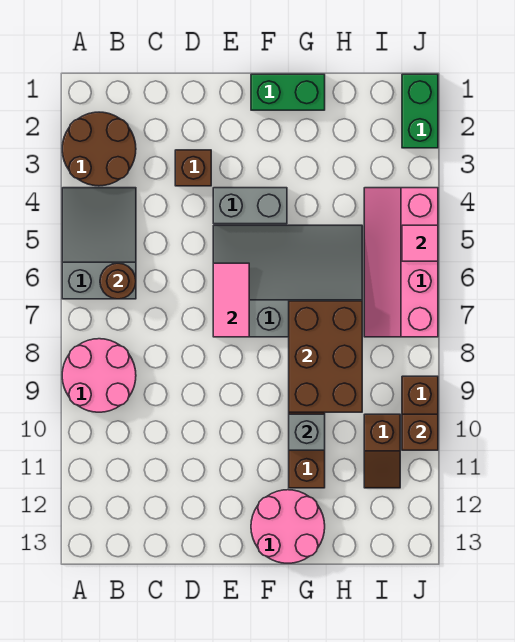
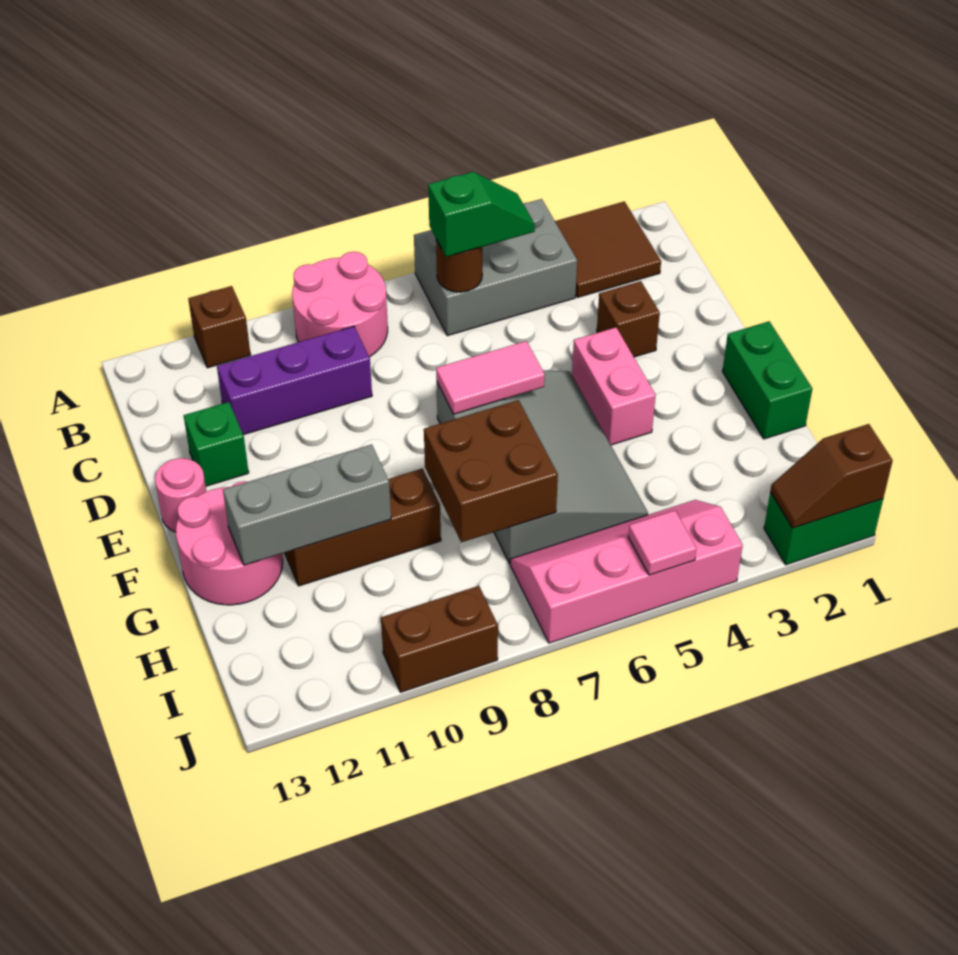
brown round brick A2:B3 level 1 -> brown tile A2:B3 level 1
grey slope A4:B6 level 1 top 6 -> grey brick A4:B6 level 1
none -> green slope B5:B6 level 3 top 6
none -> purple brick C9:C11 level 1
none -> green brick D12 level 1
grey brick E4:F4 level 1 -> pink brick E4:F4 level 1
none -> pink round brick E13 level 1
brown brick G7:H9 level 2 -> brown brick G7:H8 level 2
grey brick G10 level 2 -> grey brick G10:G12 level 2
brown slope I10:I11 level 1 top 10 -> brown slope J1:J2 level 2 top 1
brown brick J10 level 2 -> brown brick A11 level 1

